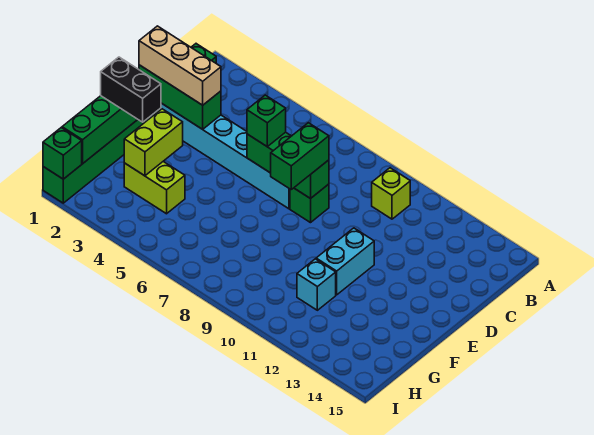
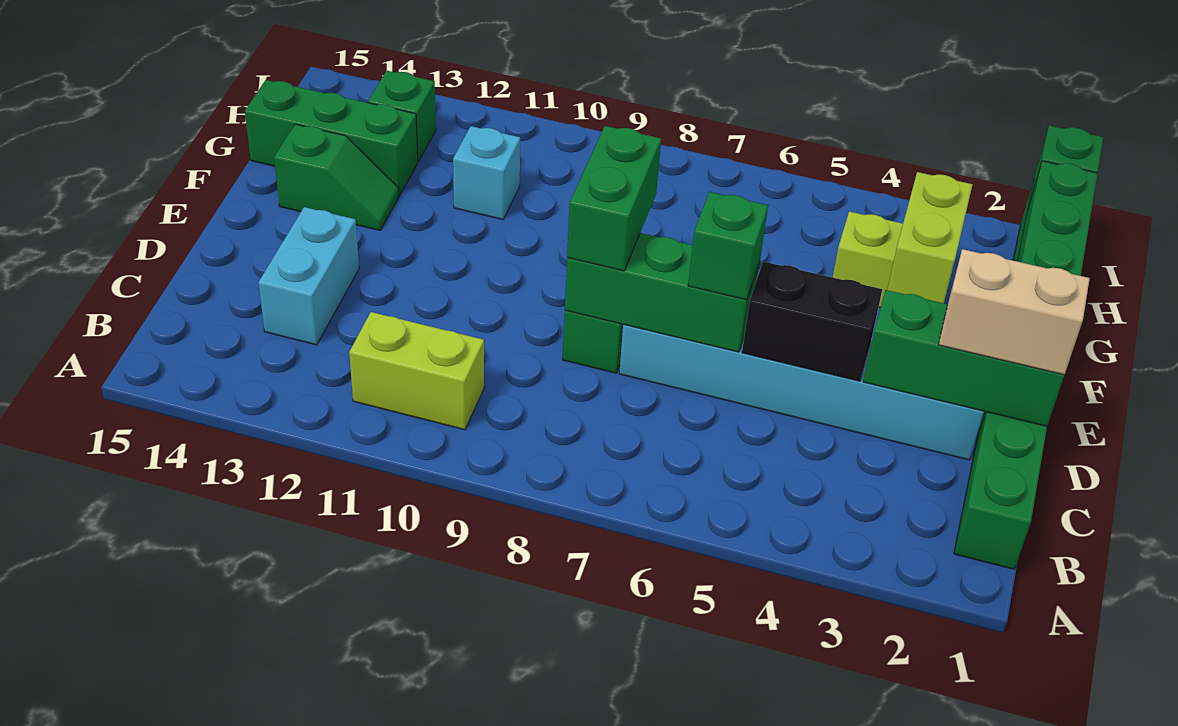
lime brick B10 level 1 -> lime brick B10:B11 level 1
tan brick D1:D3 level 3 -> tan brick D1:D2 level 3
cyan brick E11:F11 level 1 -> cyan brick C13:D13 level 1
black brick F1:F2 level 3 -> black brick D4:D5 level 2
none -> green slope F13:F14 level 1 top 14
none -> green brick G13:G15 level 1
none -> green brick H13 level 1

